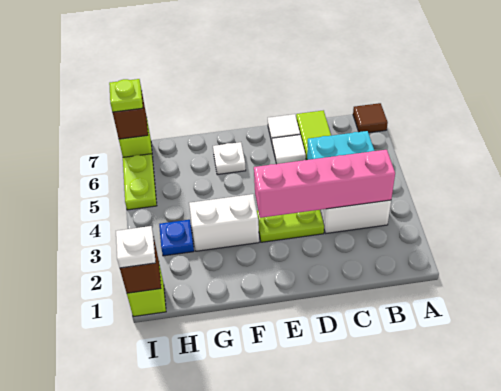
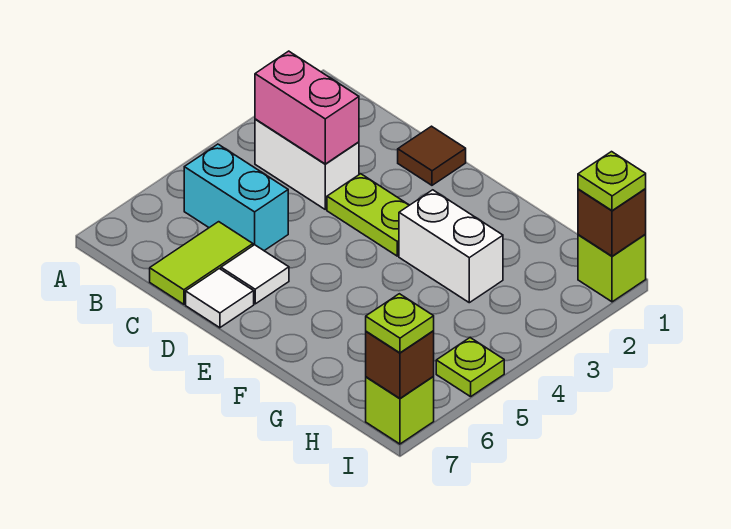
brown tile A7 level 1 -> brown tile D1 level 1
pink brick B3:E3 level 2 -> pink brick B3:C3 level 2
white plate F6 level 1 -> none
blue plate H3 level 1 -> none
white plate I1 level 3 -> lime plate I1 level 3
lime plate I5:I6 level 1 -> lime plate I5 level 1

